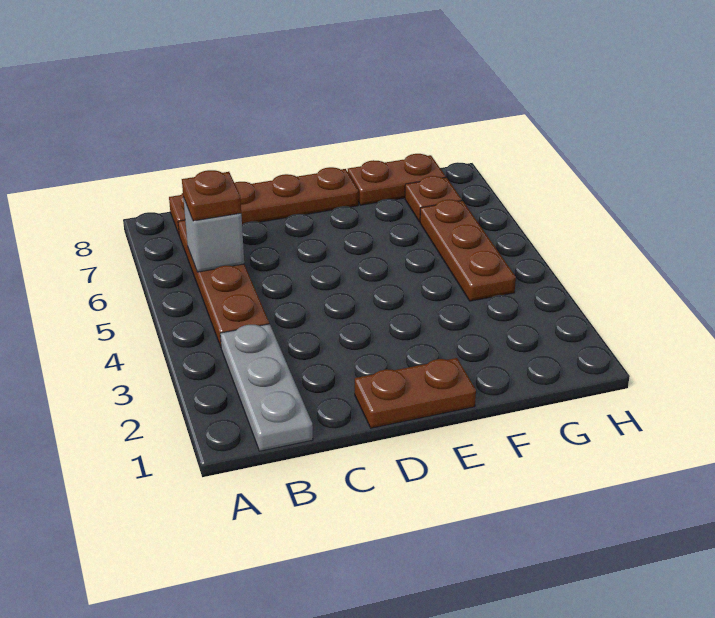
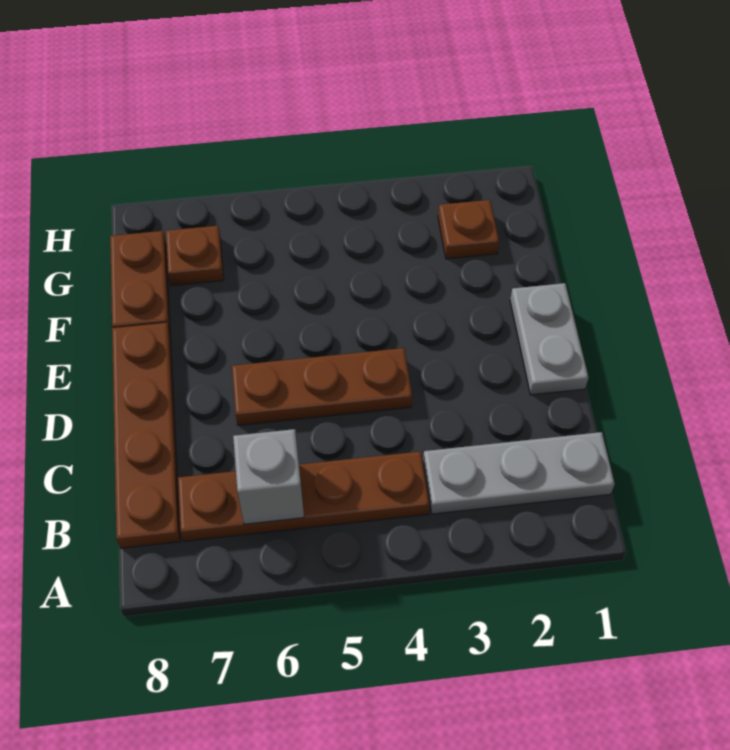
brown plate B6 level 3 -> brown plate G2 level 1
brown plate D1:E1 level 1 -> grey plate D1:E1 level 1
brown plate G4:G6 level 1 -> brown plate D4:D6 level 1

